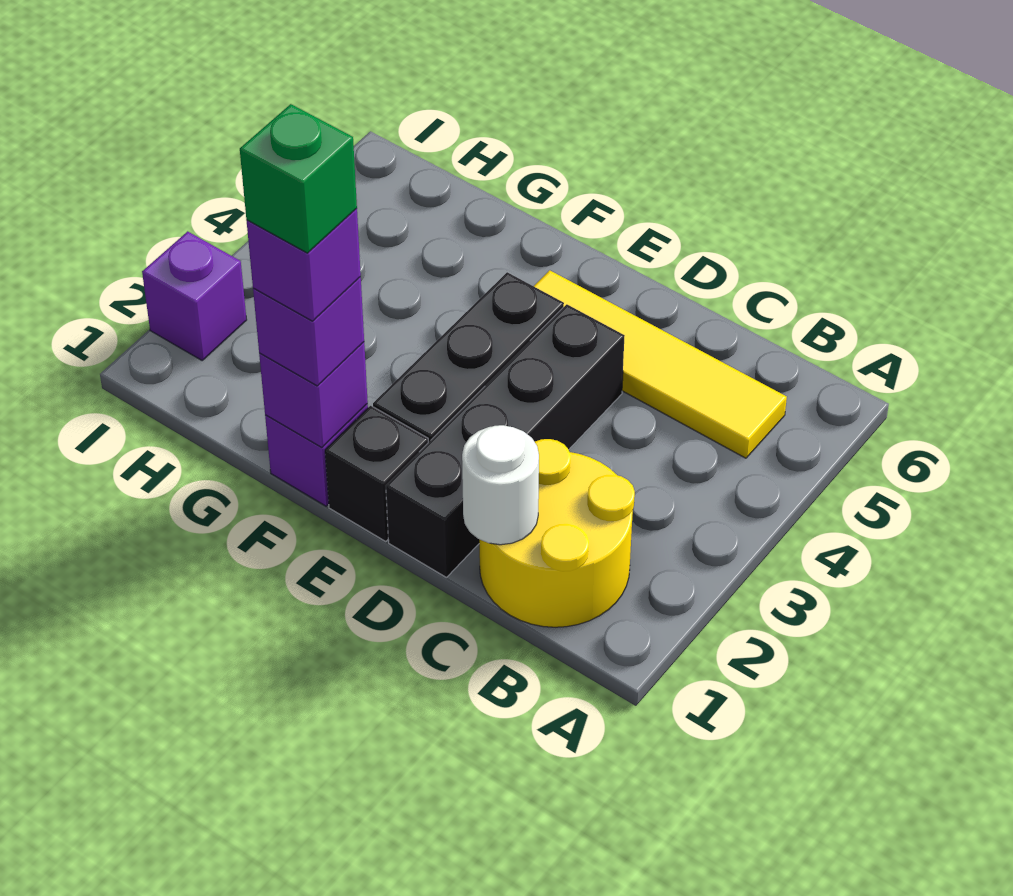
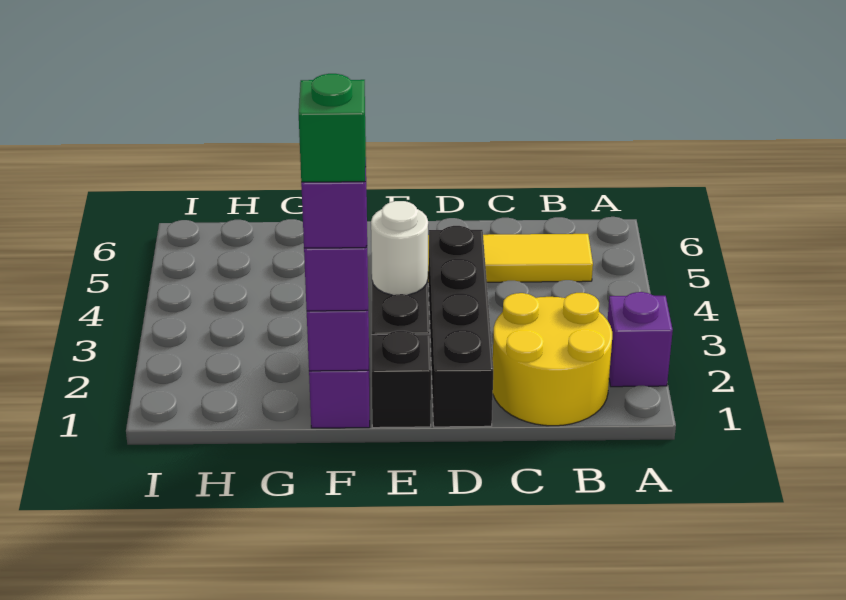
white round brick C1 level 2 -> white round brick E3 level 2
purple brick I2 level 1 -> purple brick A2 level 1

